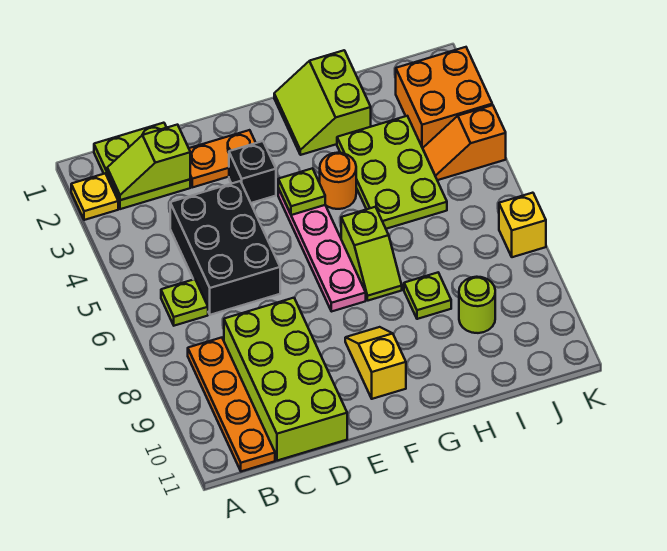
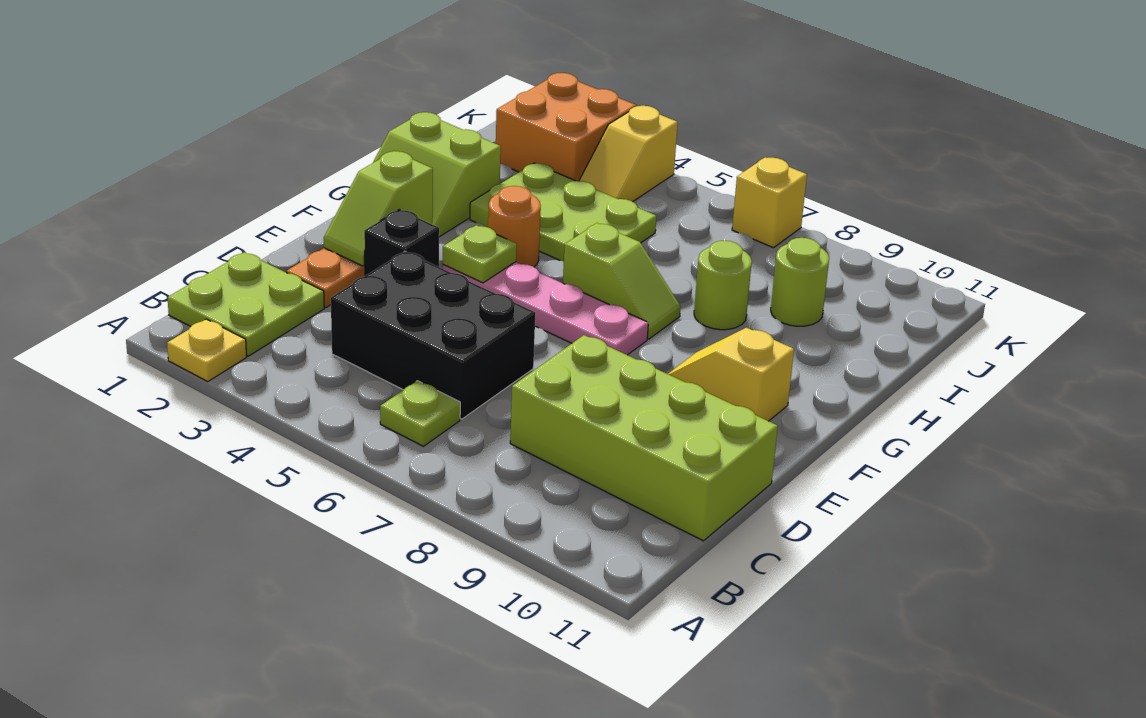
lime slope B2:C2 level 2 top C -> lime slope E2:F2 level 2 top F
orange plate B8:B11 level 1 -> none
lime plate H8 level 1 -> lime round brick H8 level 1
orange slope J4:K4 level 1 top K -> yellow slope J4:K4 level 1 top K

